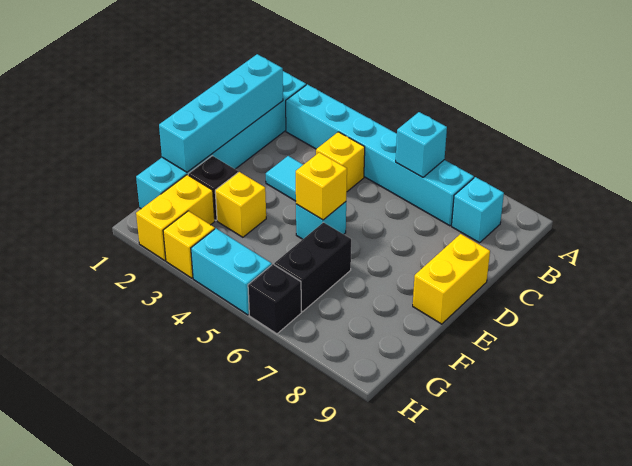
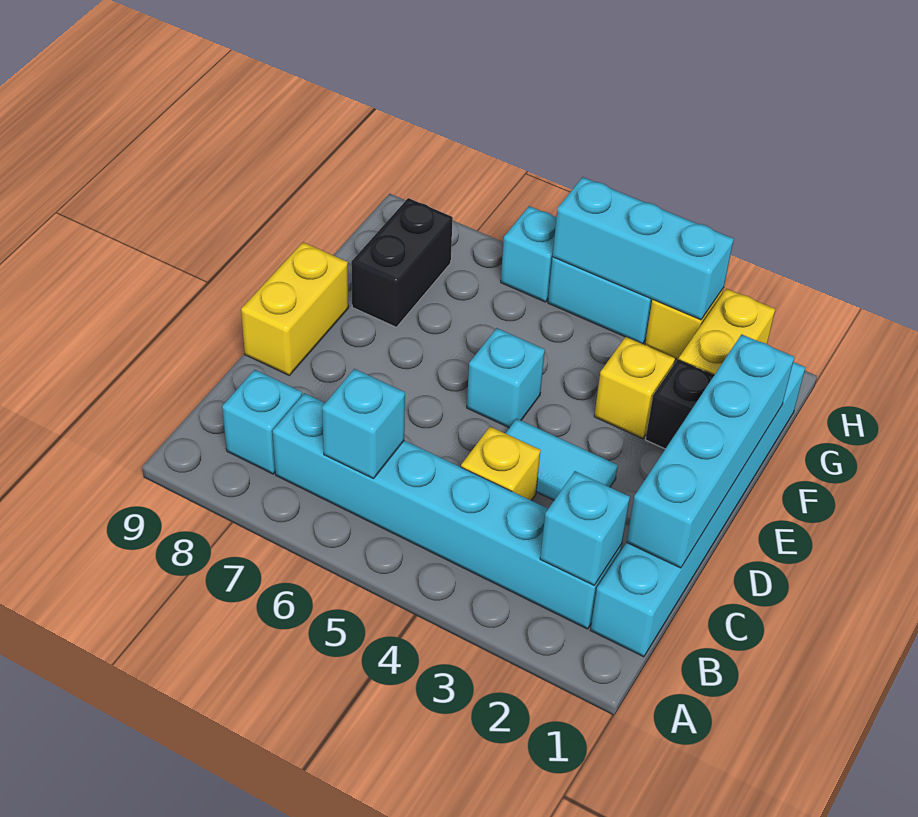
none -> cyan brick B2 level 2
yellow brick E5 level 2 -> none
black brick F6:G6 level 1 -> black brick F8:G8 level 1
none -> cyan brick H3:H5 level 2
black brick H6 level 1 -> cyan brick H6 level 1

